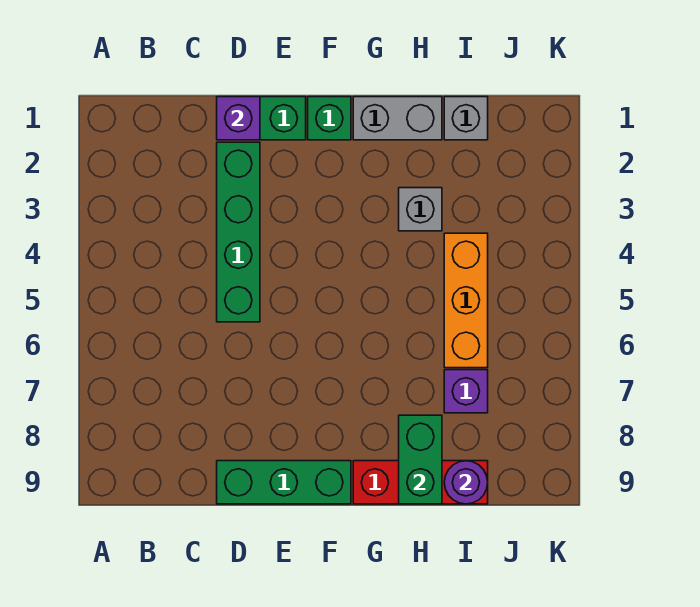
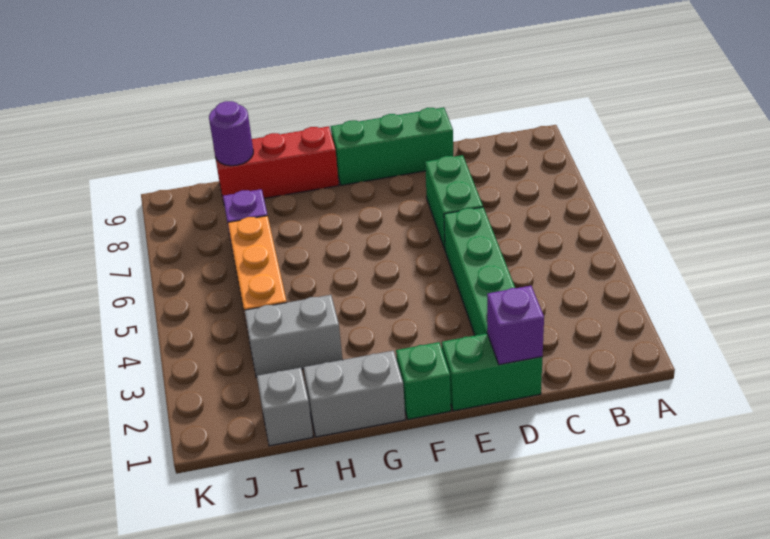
grey brick H3 level 1 -> grey brick H3:I3 level 1
green brick H8:H9 level 2 -> green brick D6:D7 level 1

